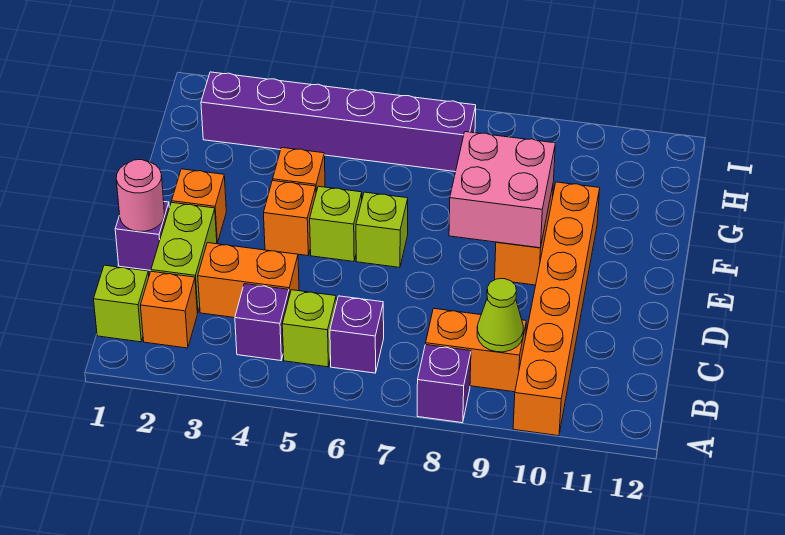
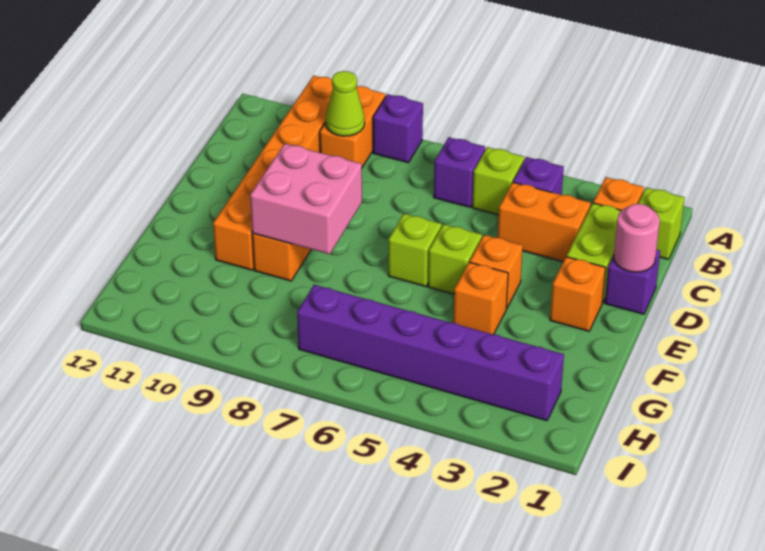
orange brick B8:B9 level 1 -> orange brick A9:B9 level 1

